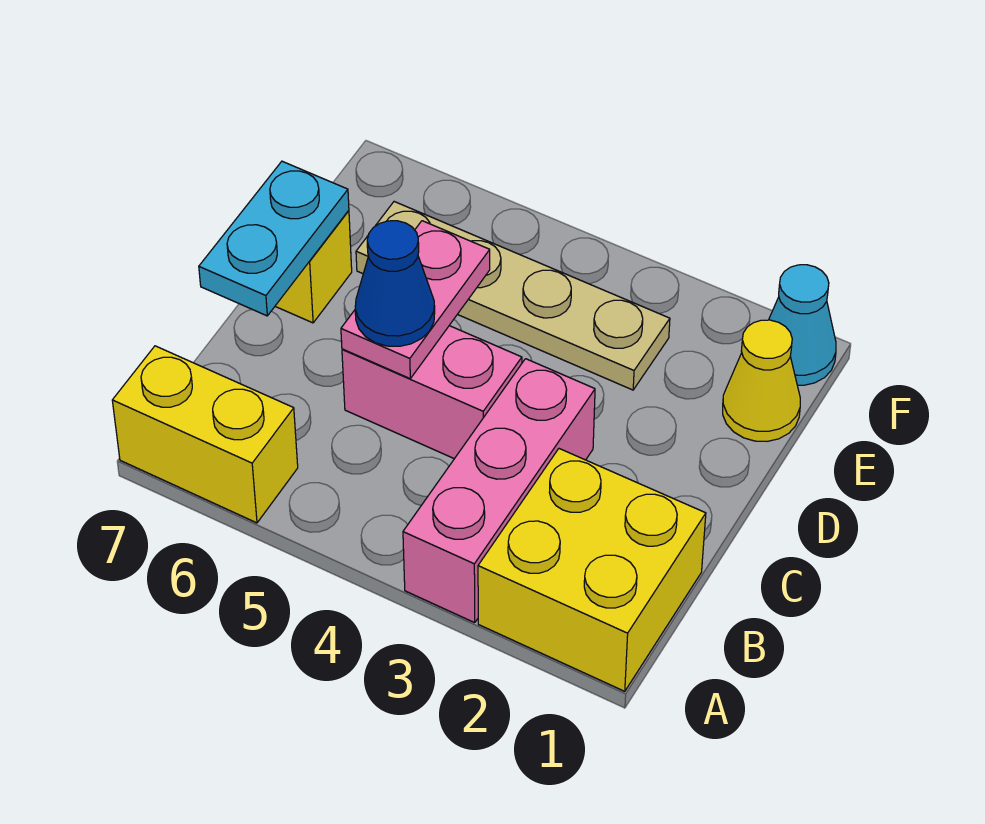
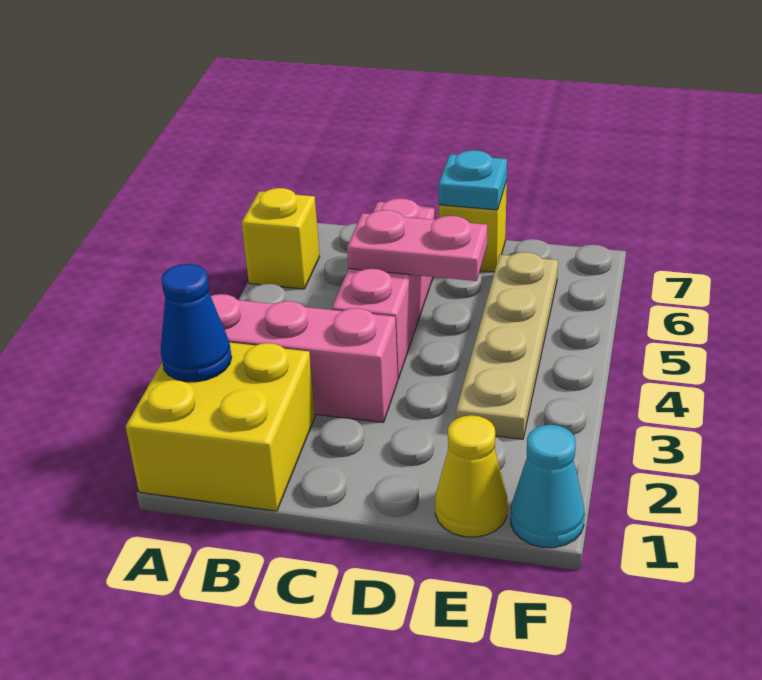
yellow brick A6:A7 level 1 -> yellow brick A6 level 1
pink brick C4:C5 level 1 -> pink brick C4:C6 level 1
blue cone C5 level 3 -> blue cone A2 level 2
cyan plate C7:D7 level 2 -> cyan plate D7 level 2

